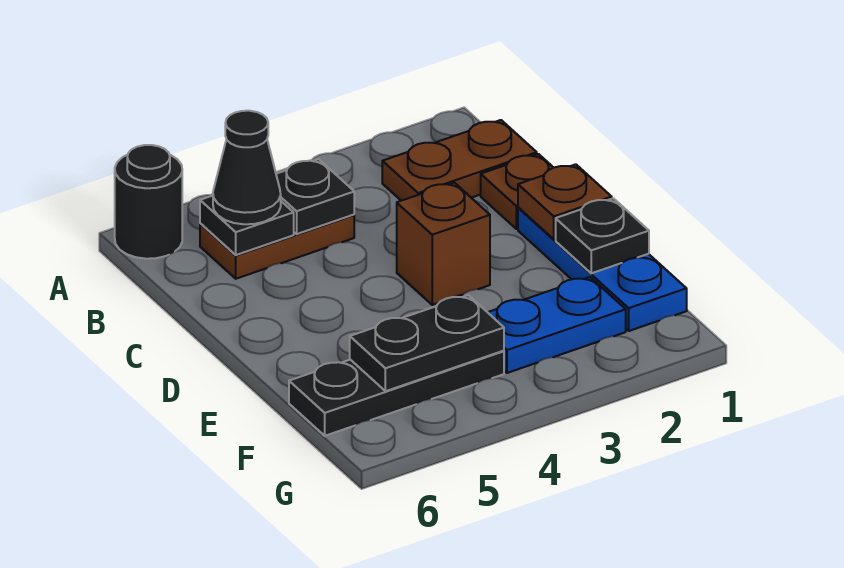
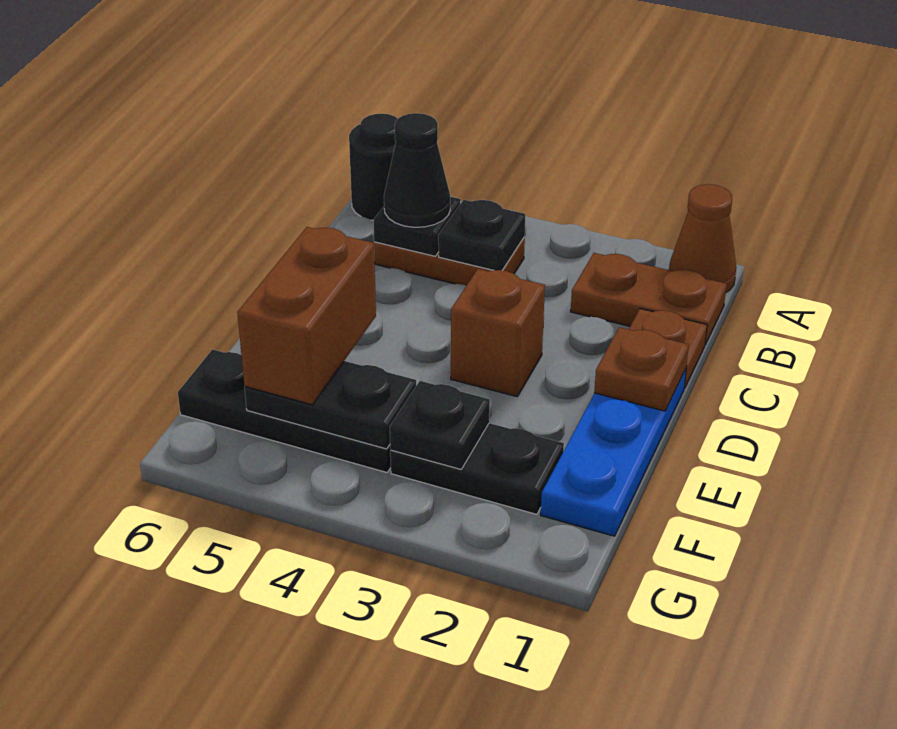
none -> brown cone A1 level 1
black plate E1 level 2 -> black plate F3 level 2
none -> brown brick E5:F5 level 3
blue plate F2:F3 level 1 -> black plate F2:F3 level 1

